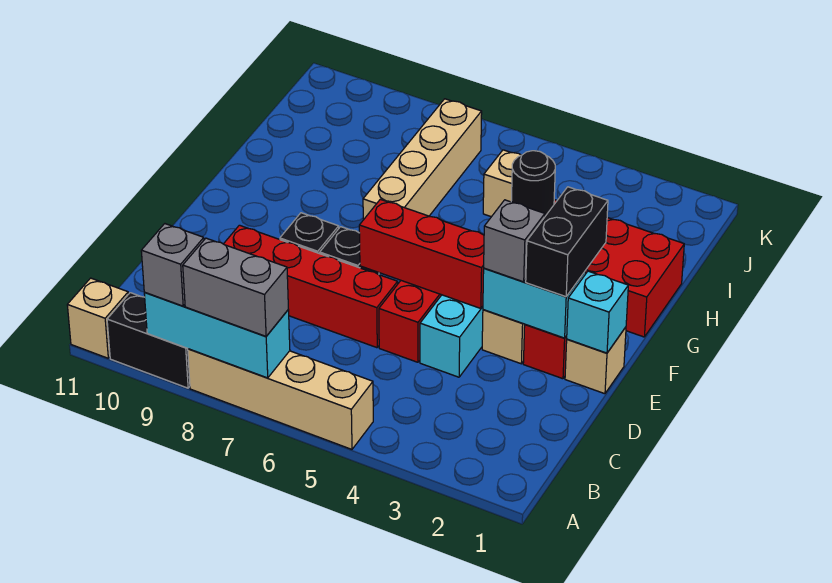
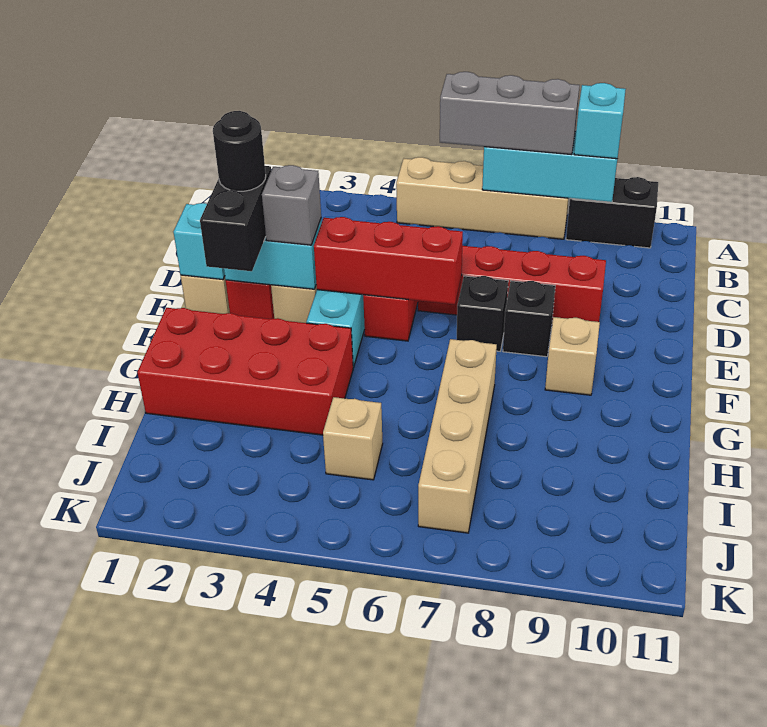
grey brick A7:A8 level 3 -> grey brick A6:A8 level 3
grey brick A9 level 3 -> cyan brick A9 level 3
tan brick A11 level 1 -> tan brick F9 level 1
black round brick H4 level 2 -> black round brick E2 level 4

